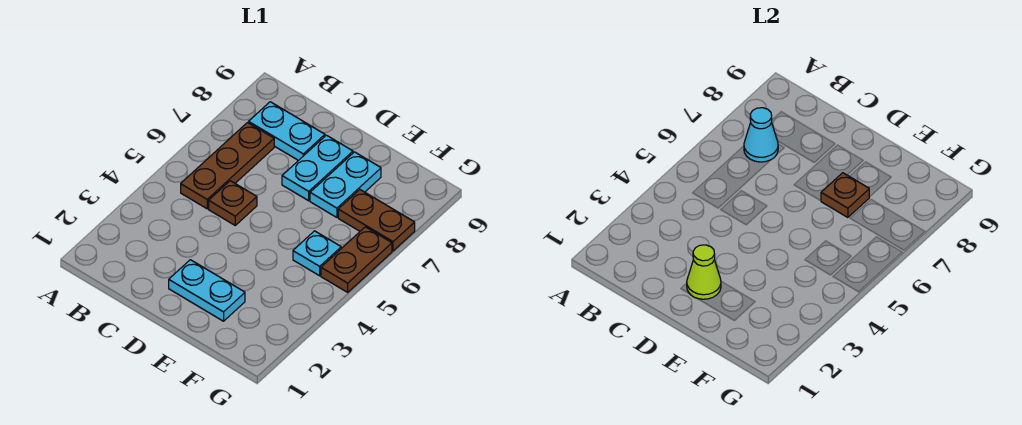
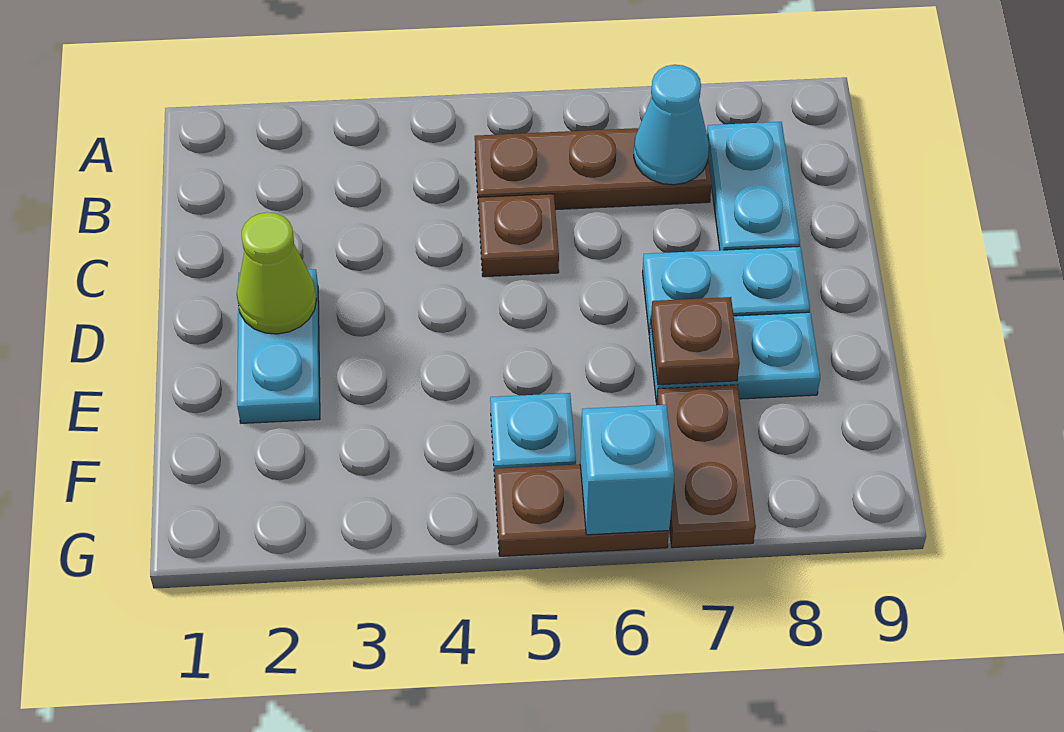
none -> cyan brick G6 level 2

